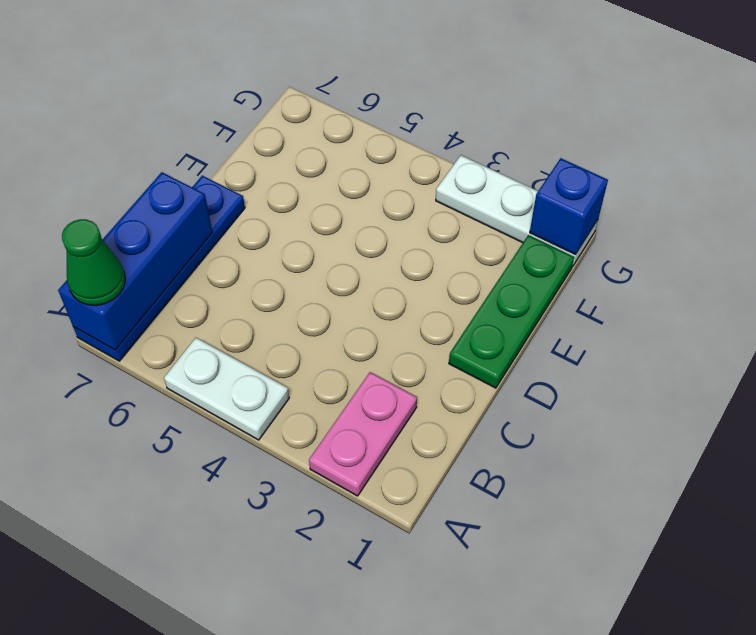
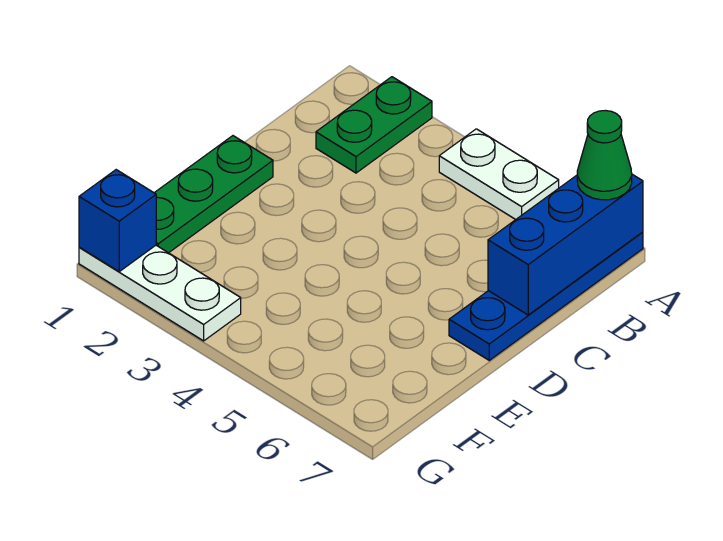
pink plate A2:B2 level 1 -> green plate A2:B2 level 1

